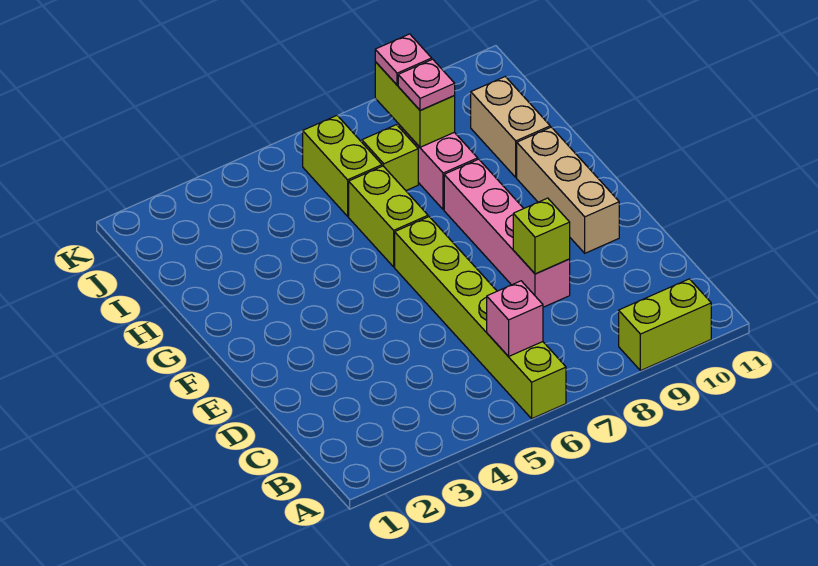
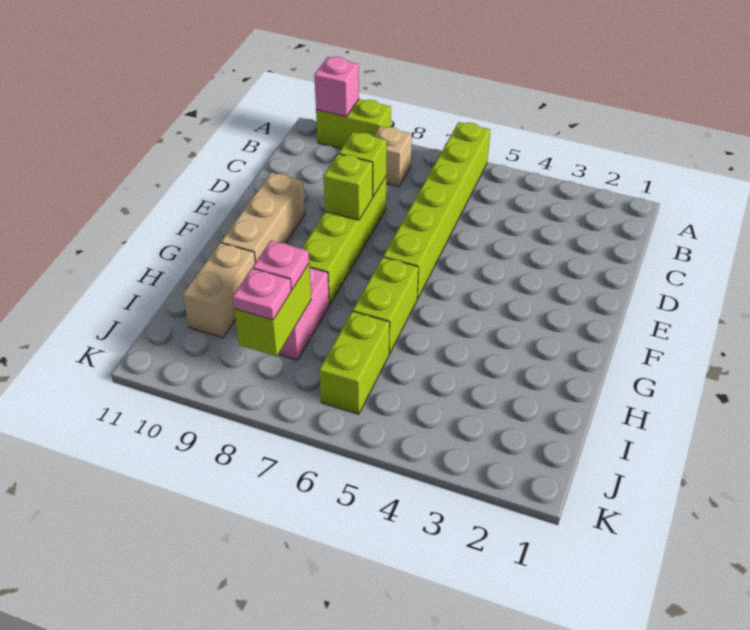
pink brick B6 level 2 -> pink brick A10 level 2
none -> tan brick B8 level 1
pink brick D8:G8 level 1 -> lime brick D8:G8 level 1
lime brick I7 level 1 -> lime brick E8 level 2

